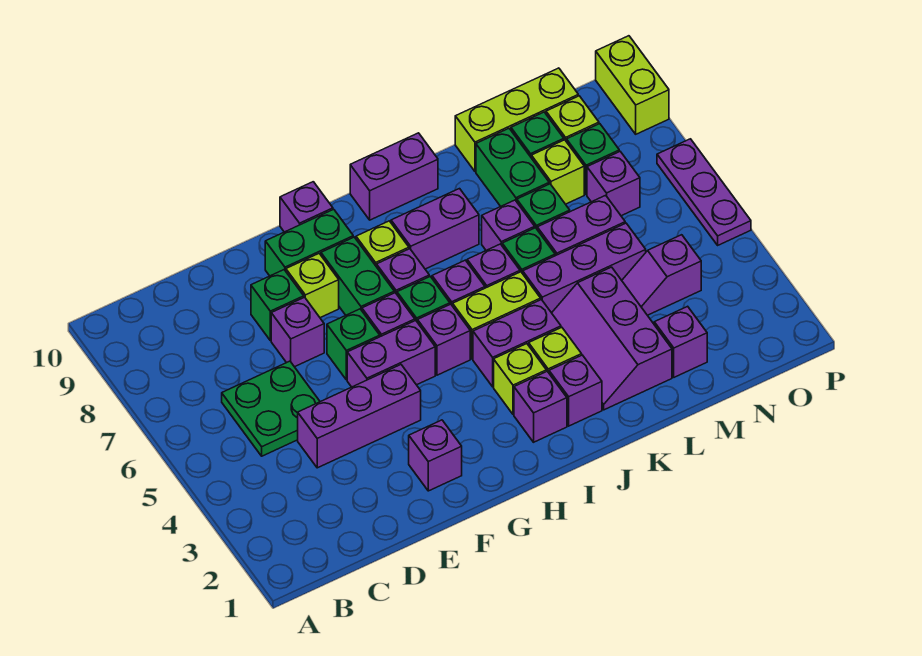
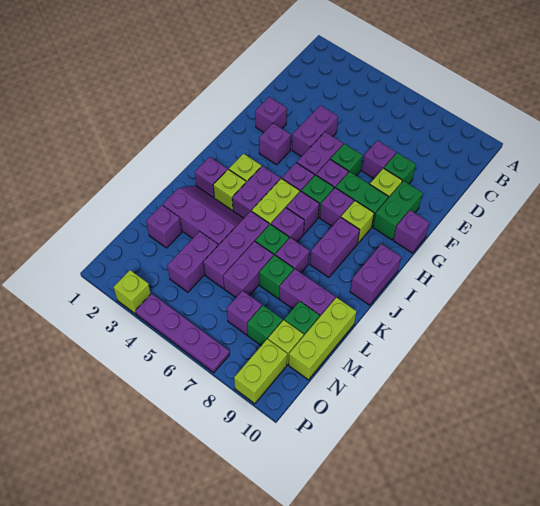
green plate C5:D6 level 1 -> none
purple brick D4:F4 level 1 -> purple brick E4:F4 level 1
purple brick I2 level 1 -> purple brick G3 level 1
green brick L8:L9 level 1 -> purple brick L8:L9 level 1
purple slope M4:N4 level 1 top N -> purple brick M4:N4 level 1
lime brick M8 level 1 -> lime brick P3 level 1
purple plate P5:P7 level 1 -> purple plate P4:P7 level 1
lime brick P9:P10 level 1 -> lime brick O9:P9 level 1

